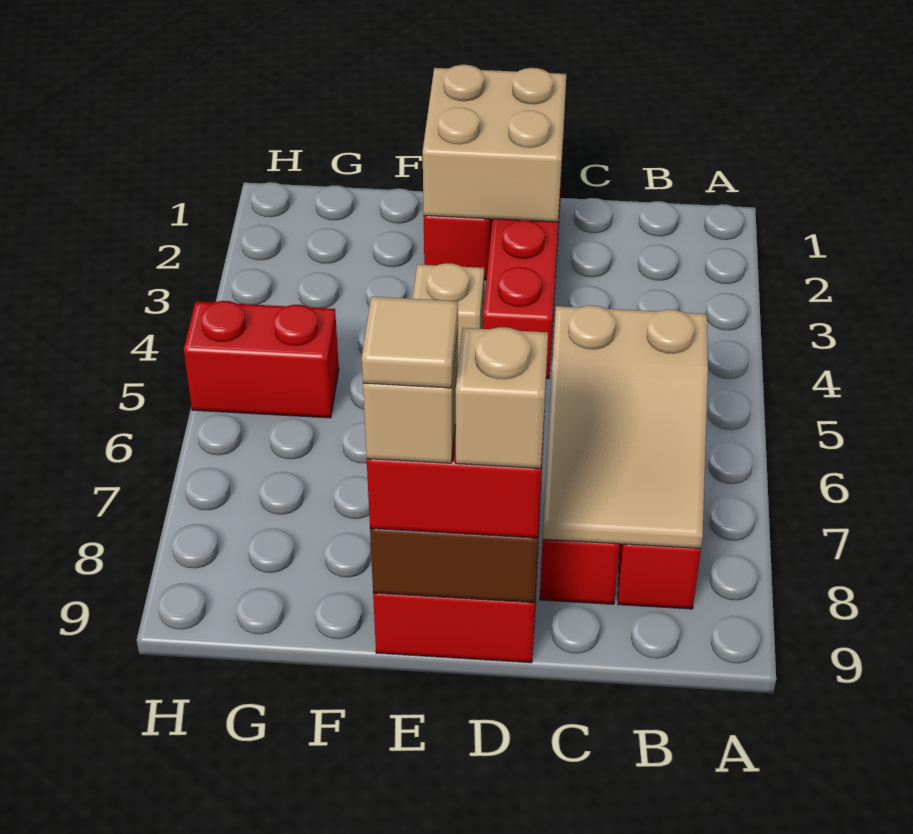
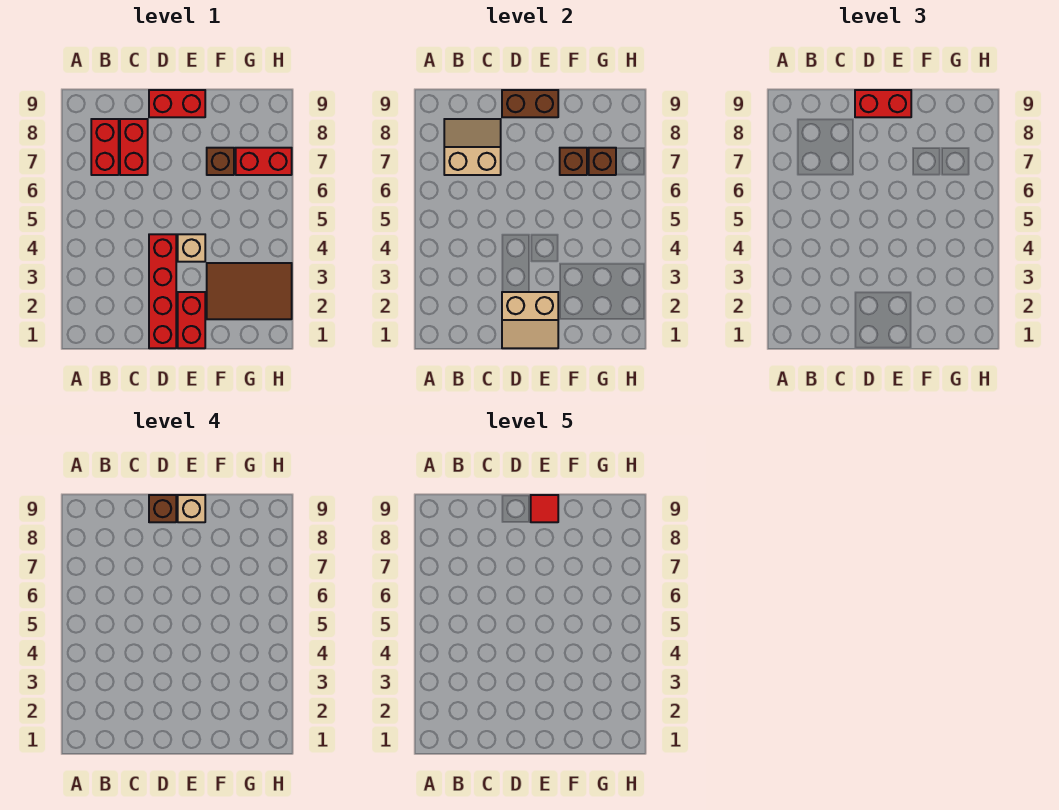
tan slope B6:C8 level 2 top 6 -> tan slope B7:C8 level 2 top 7
tan brick D1:E2 level 2 -> tan slope D1:E2 level 2 top 2
tan brick D9 level 4 -> brown brick D9 level 4
tan tile E9 level 5 -> red tile E9 level 5
none -> brown tile F2:H3 level 1
none -> brown brick F7 level 1
none -> brown brick F7 level 2
red brick G5:H5 level 1 -> red brick G7:H7 level 1
none -> brown brick G7 level 2

